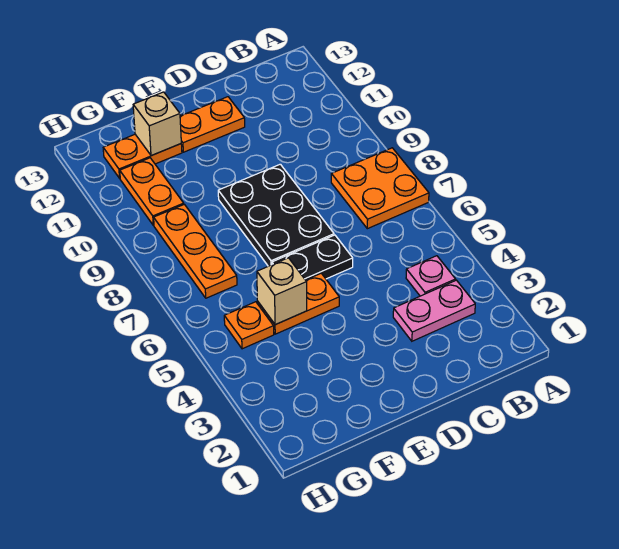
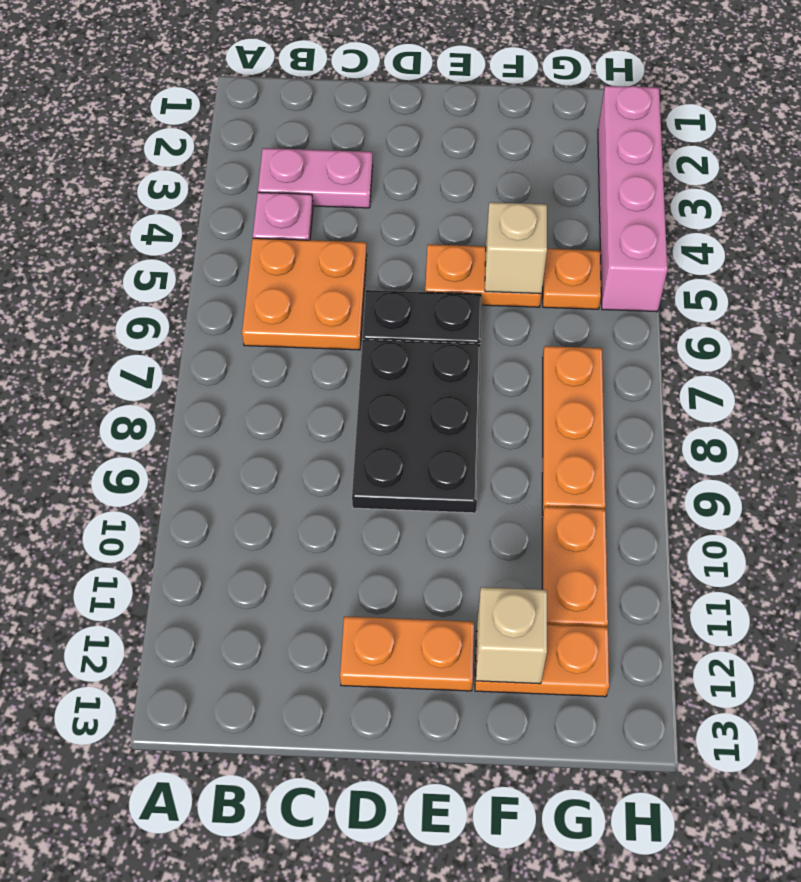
orange plate A7:B8 level 1 -> orange plate B5:C6 level 1
none -> pink brick H2:H5 level 1

